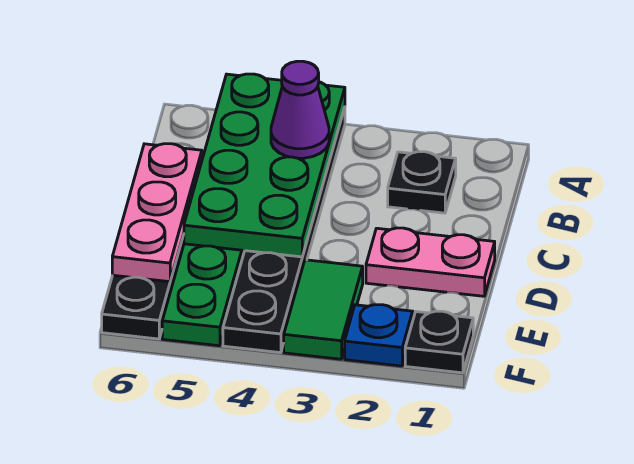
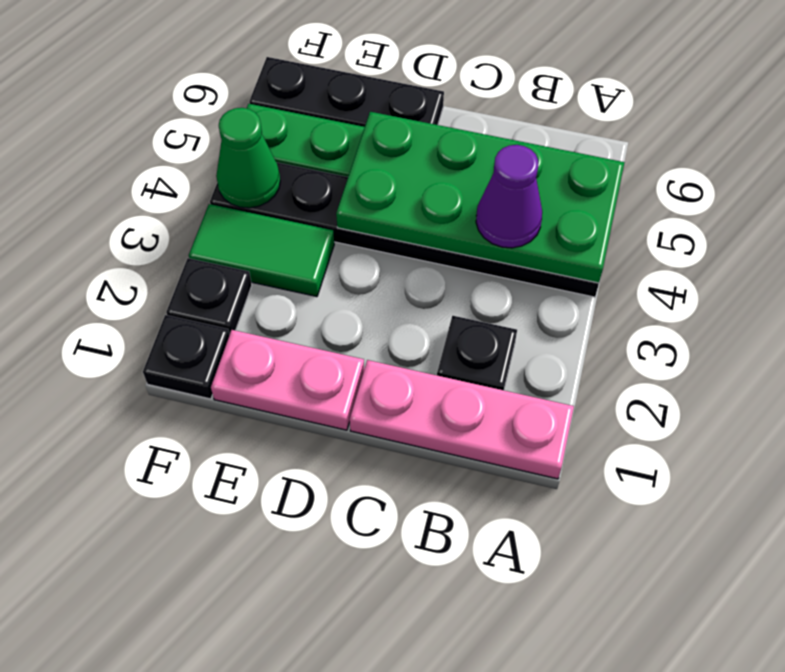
pink plate C6:E6 level 2 -> pink plate A1:C1 level 1
pink plate D1:D2 level 1 -> pink plate D1:E1 level 1
blue plate F2 level 1 -> black plate F2 level 1
none -> green cone F4 level 2

